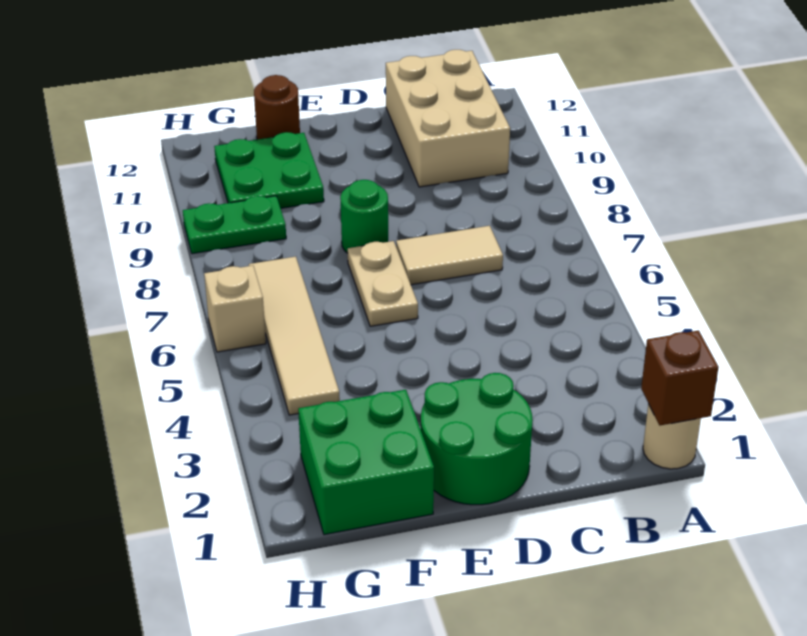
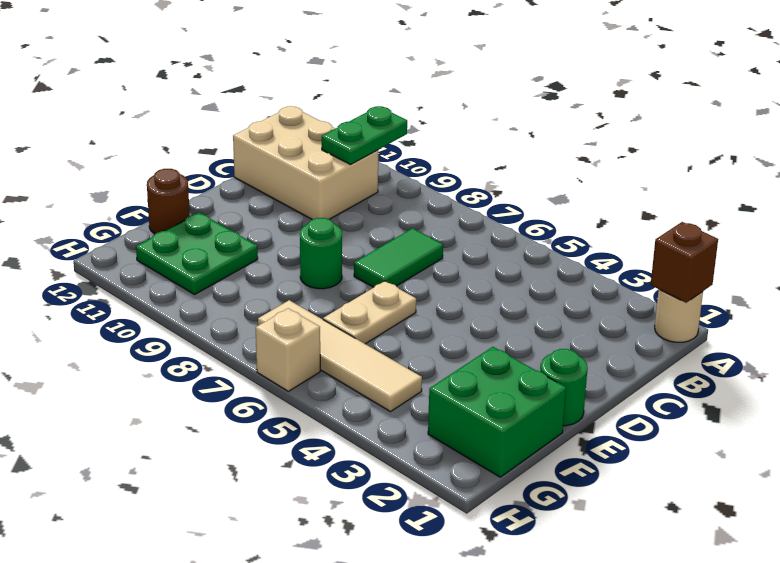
tan tile C7:D7 level 1 -> green tile C7:D7 level 1
green round brick D1:E2 level 1 -> green round brick E1 level 1
tan plate E6:E7 level 1 -> tan plate E6:F6 level 1
green plate G9:H9 level 1 -> green plate A10:B10 level 2

